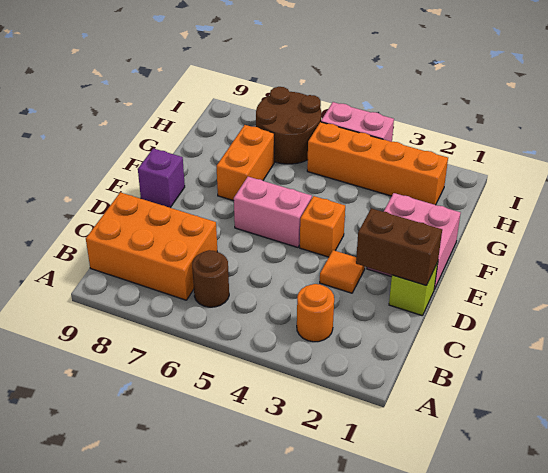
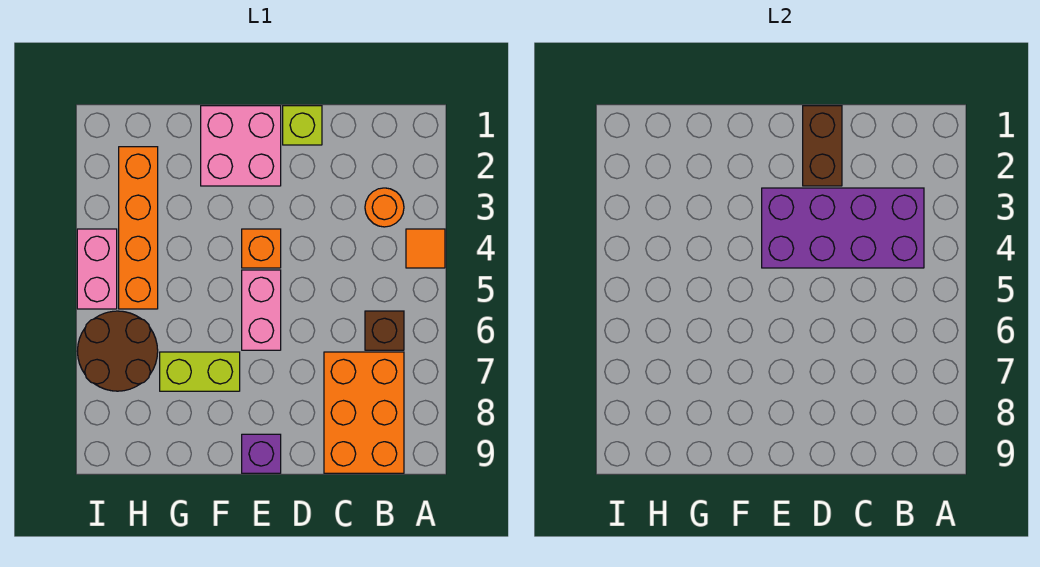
none -> purple brick B3:E4 level 2
brown round brick B6 level 1 -> brown brick B6 level 1
orange tile D3 level 1 -> orange tile A4 level 1
orange brick F7:G7 level 1 -> lime brick F7:G7 level 1

